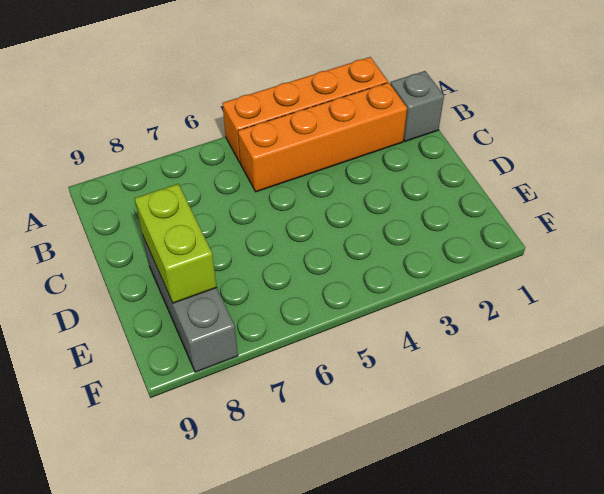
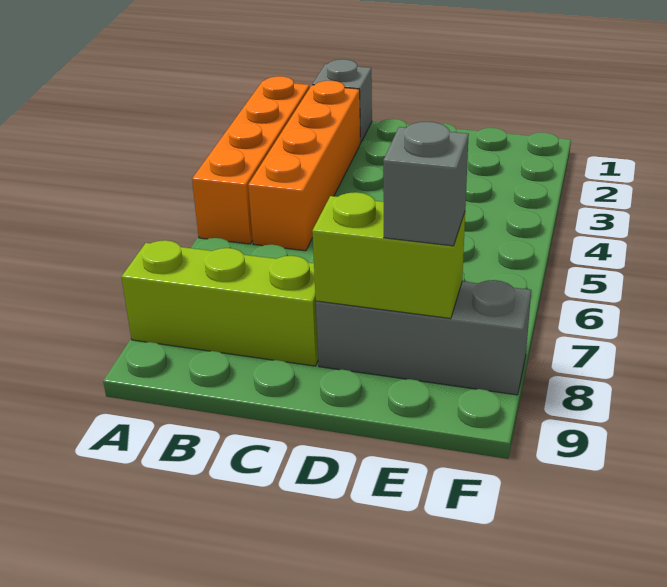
none -> lime brick A8:C8 level 1
none -> grey brick E8 level 3

